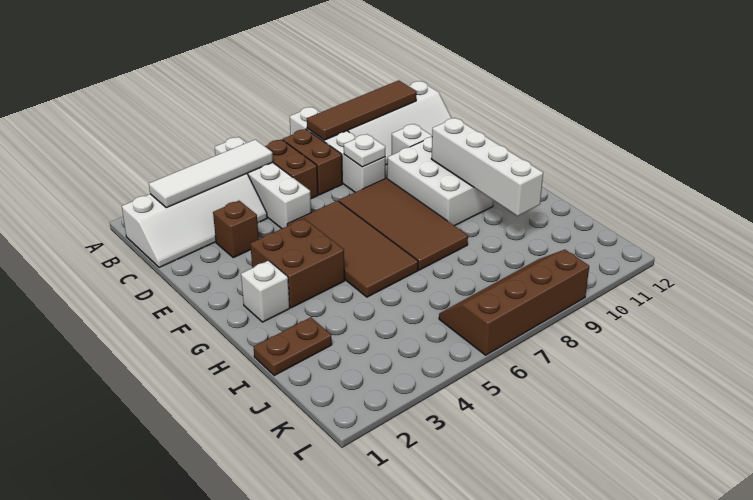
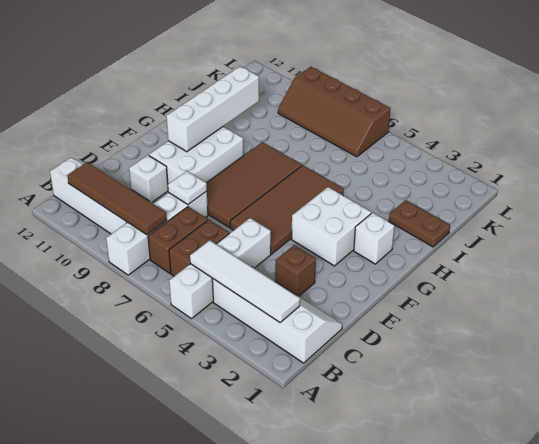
brown brick F3:G4 level 1 -> white brick F3:G4 level 1

